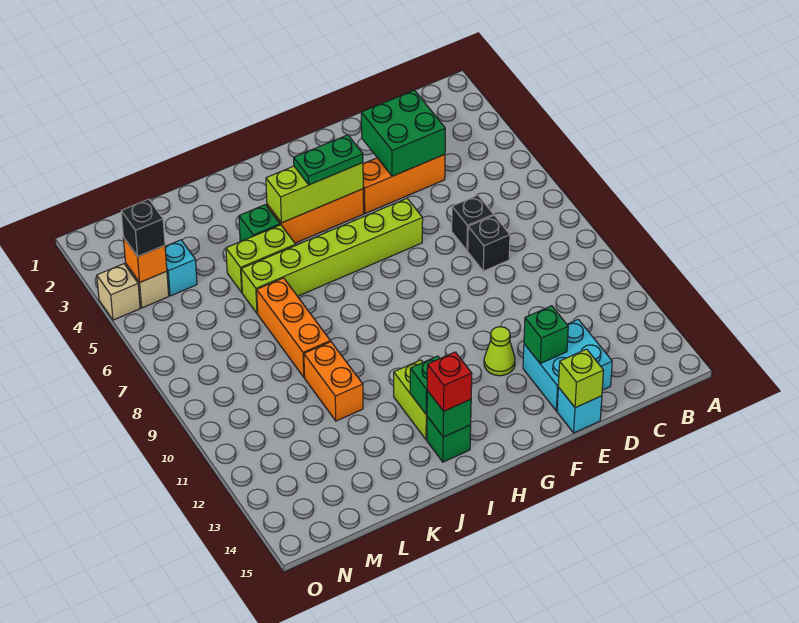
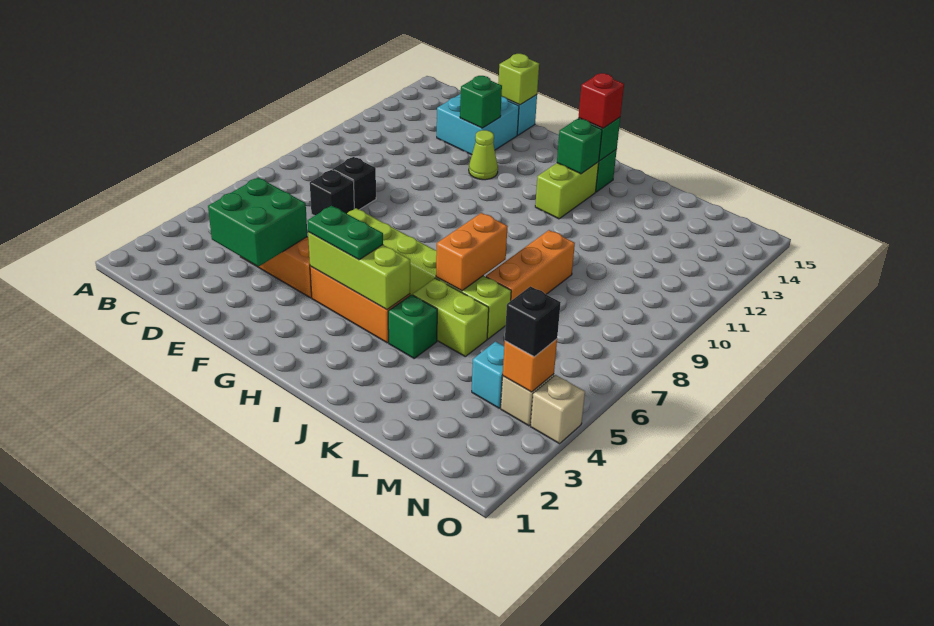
orange brick K10:K11 level 1 -> orange brick J6:J7 level 2

